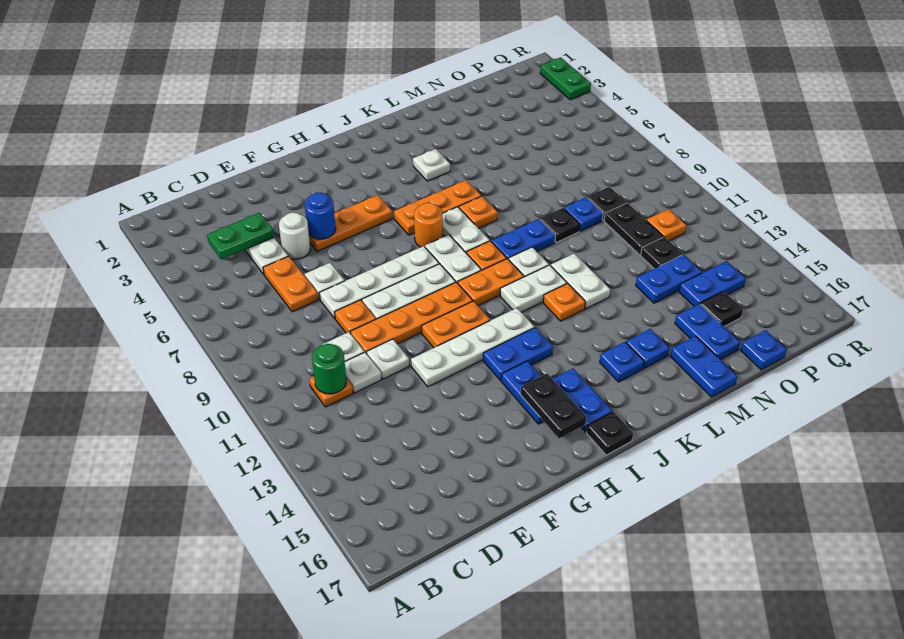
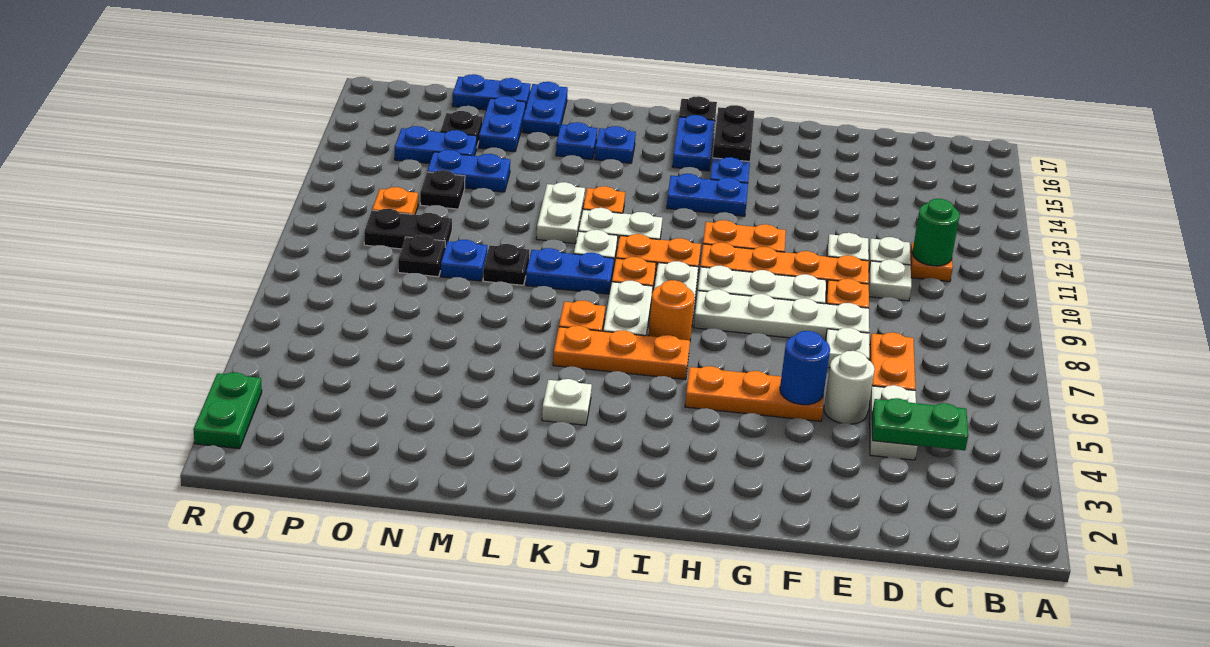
white plate F12:I12 level 1 -> none
black plate O10:O11 level 1 -> black plate O10:P10 level 1
blue plate O17 level 1 -> blue plate N17:O17 level 1

